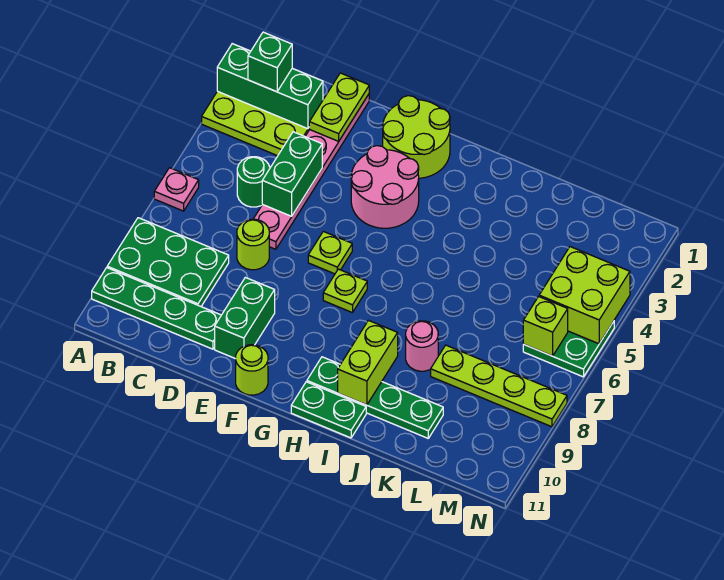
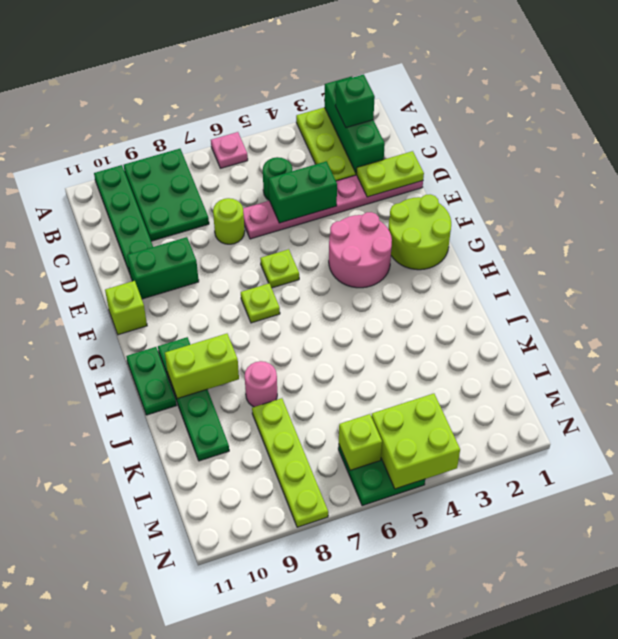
lime round brick F11 level 1 -> lime brick F11 level 1

